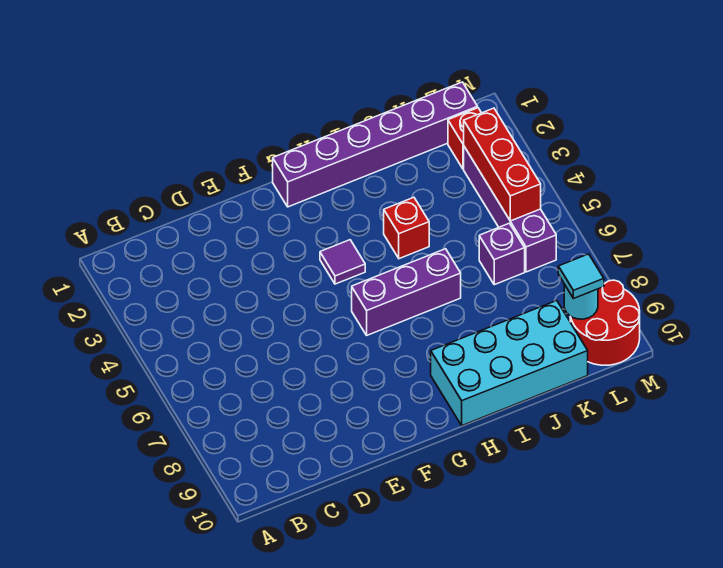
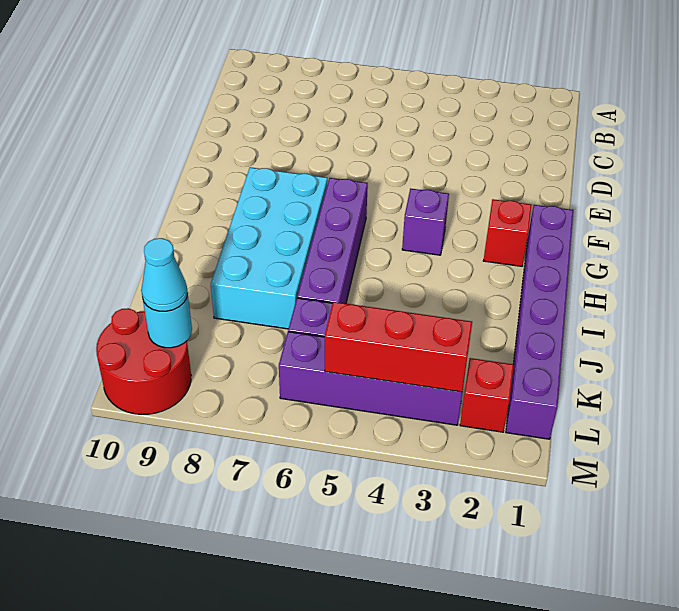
purple tile G4 level 1 -> purple brick G4 level 1
purple brick G6:I6 level 1 -> purple brick G6:J6 level 1
cyan brick H9:K10 level 1 -> cyan brick G7:J8 level 1
red brick I4 level 1 -> red brick G2 level 1
cyan tile L9 level 3 -> cyan cone L9 level 3

